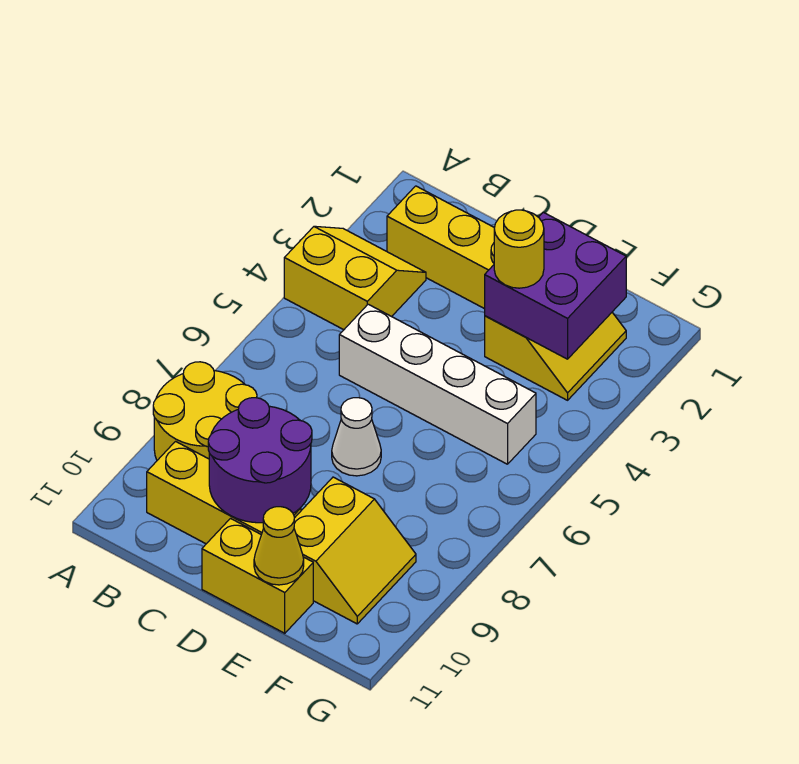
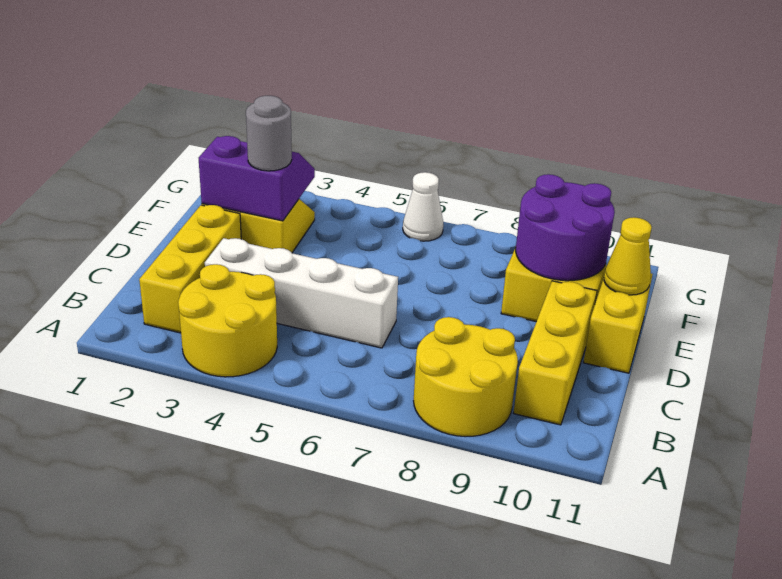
yellow slope A3:B4 level 1 top 4 -> yellow round brick A3:B4 level 1
white brick C5:F5 level 1 -> white brick C3:C6 level 1
purple round brick C9:D10 level 2 -> purple round brick E9:F10 level 2
white cone D7 level 1 -> white cone G6 level 1
purple brick E2:F3 level 2 -> purple slope E2:F3 level 2 top E
yellow round brick E3 level 3 -> grey round brick E3 level 3

